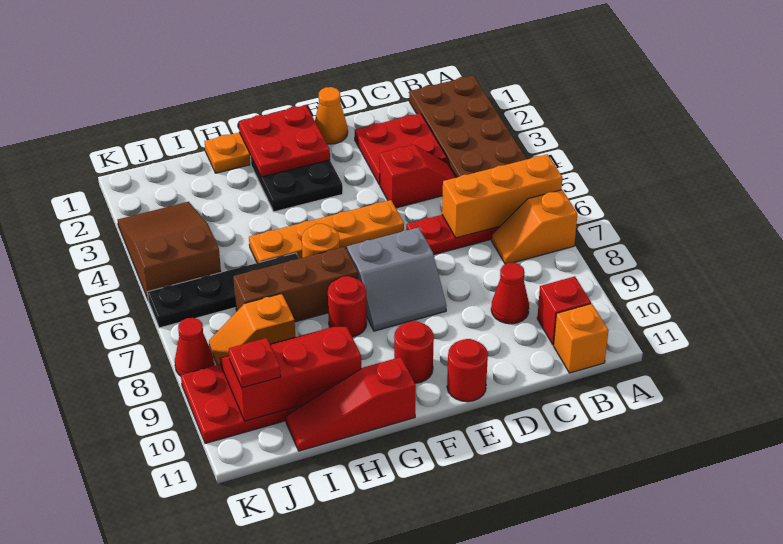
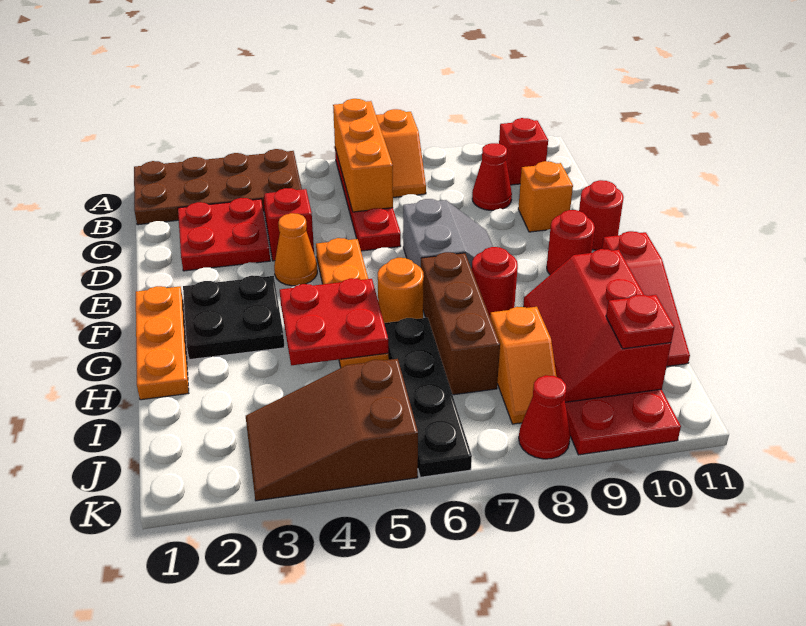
orange brick B11 level 1 -> orange brick D10 level 1
orange cone E1 level 1 -> orange cone E4 level 1
red plate F1:G2 level 2 -> red plate G4:H5 level 2

